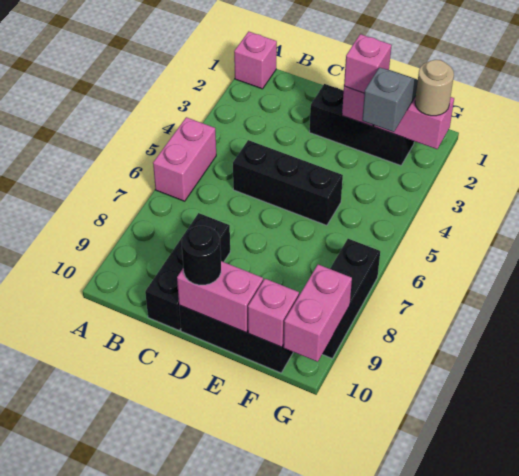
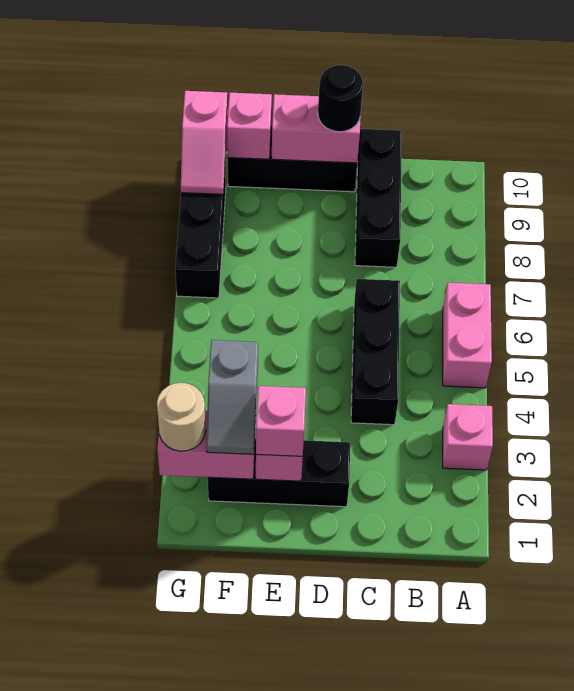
pink brick A1 level 1 -> pink brick A3 level 1
black brick C5:E5 level 1 -> black brick C4:C6 level 1
pink brick G9:G10 level 2 -> pink slope G9:G10 level 2 top 10

